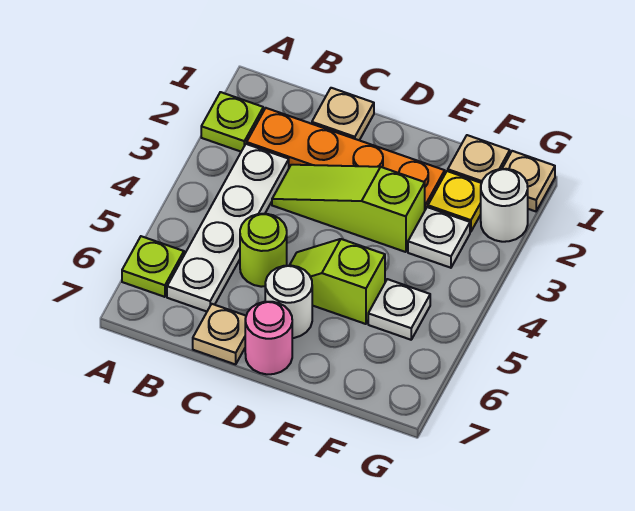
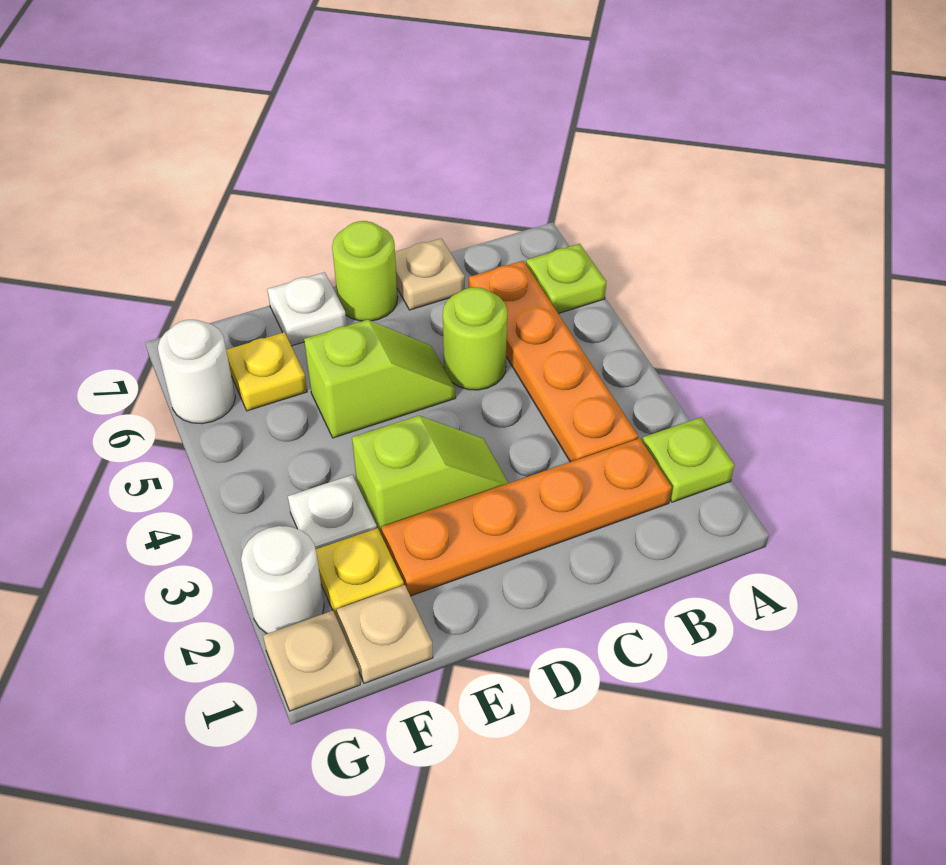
white plate B3:B6 level 1 -> orange plate B3:B6 level 1
tan plate C1 level 1 -> none
lime slope C3:E3 level 1 top E -> lime slope D3:E3 level 1 top E
white round brick D6 level 1 -> white round brick G6 level 1
pink round brick D7 level 1 -> lime round brick D7 level 1
white plate F5 level 1 -> white plate E7 level 1
none -> yellow plate F6 level 1

